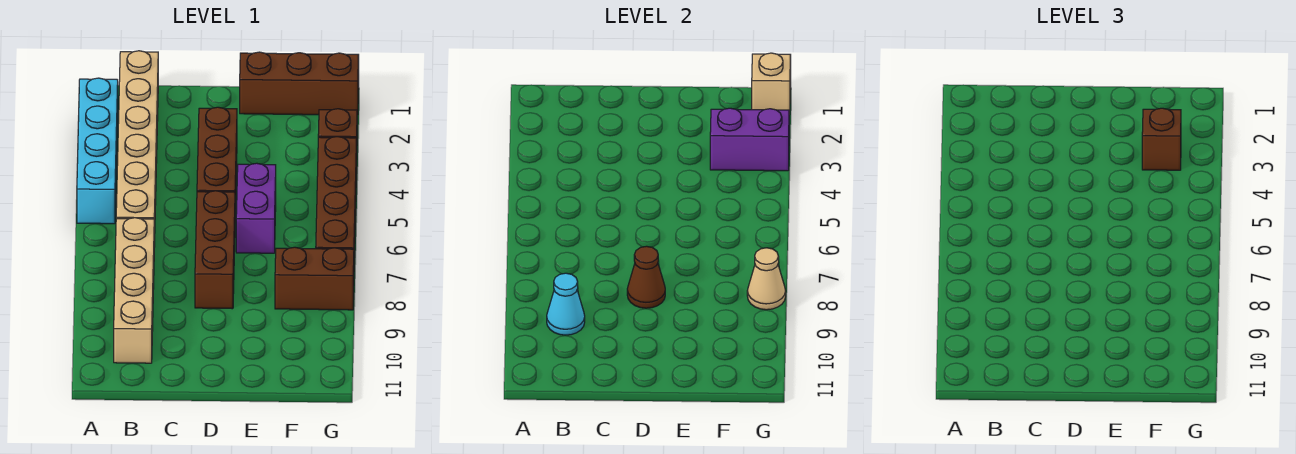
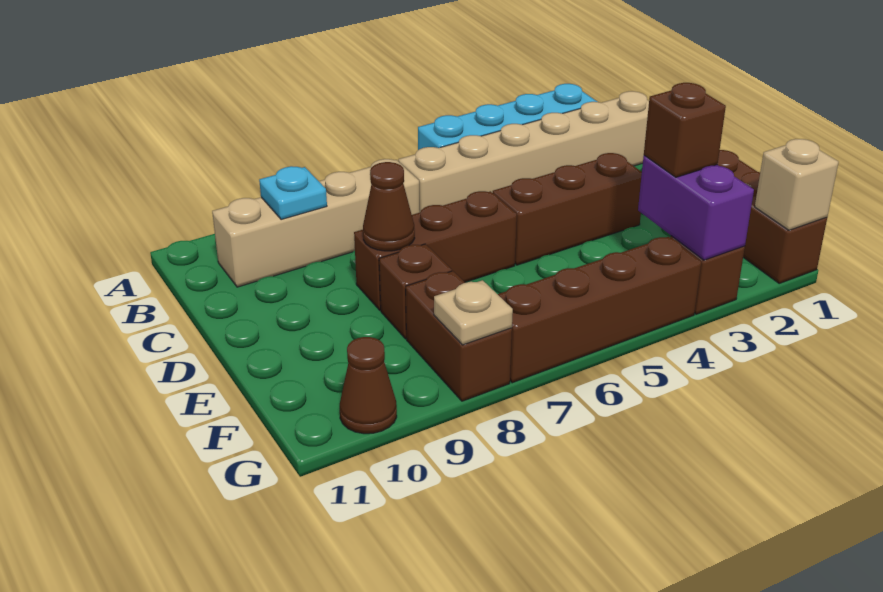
cyan cone B9 level 2 -> cyan plate B9 level 2
purple brick E5:E6 level 1 -> none
none -> brown brick E8 level 1
tan cone G8 level 2 -> tan plate G8 level 2
none -> brown cone G10 level 1

